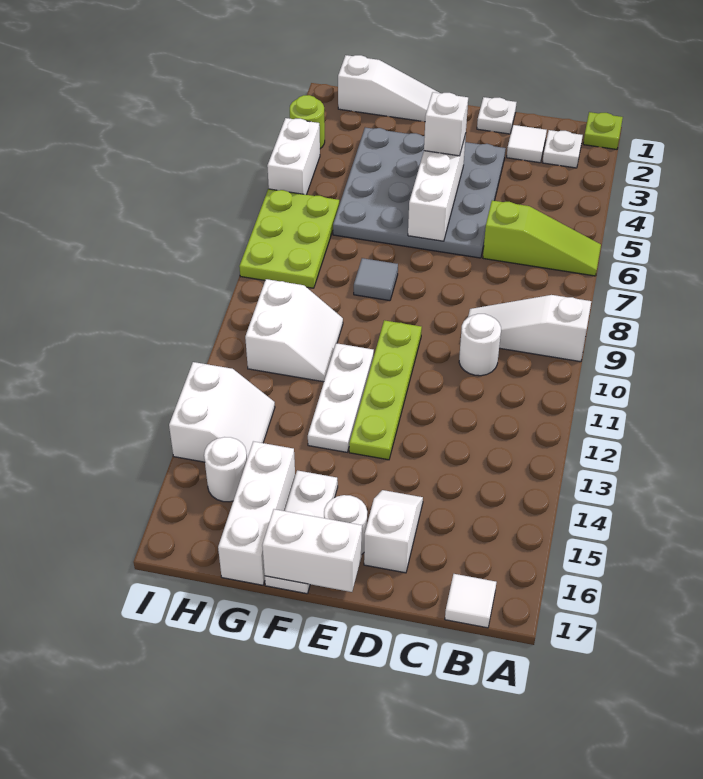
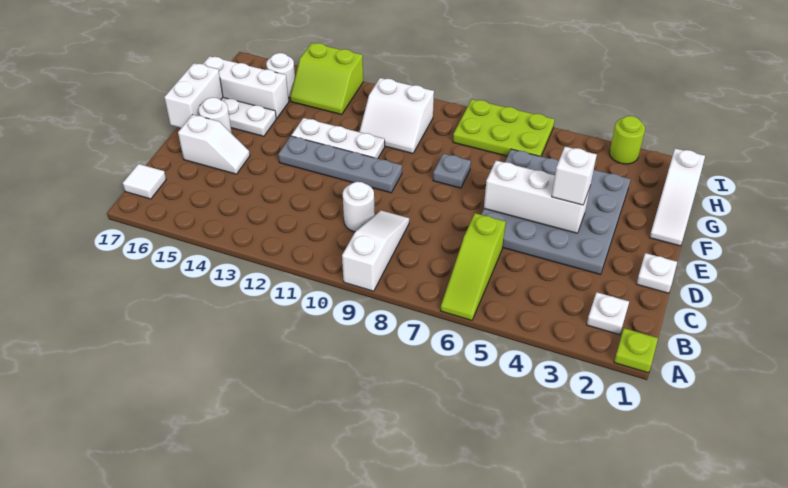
white tile C2 level 1 -> none
lime plate E10:E13 level 1 -> grey plate E10:E13 level 1
grey tile F8 level 1 -> grey plate F8 level 1
white slope H13:I14 level 1 top I -> lime slope H13:I14 level 1 top I
white brick I4:I5 level 1 -> none

